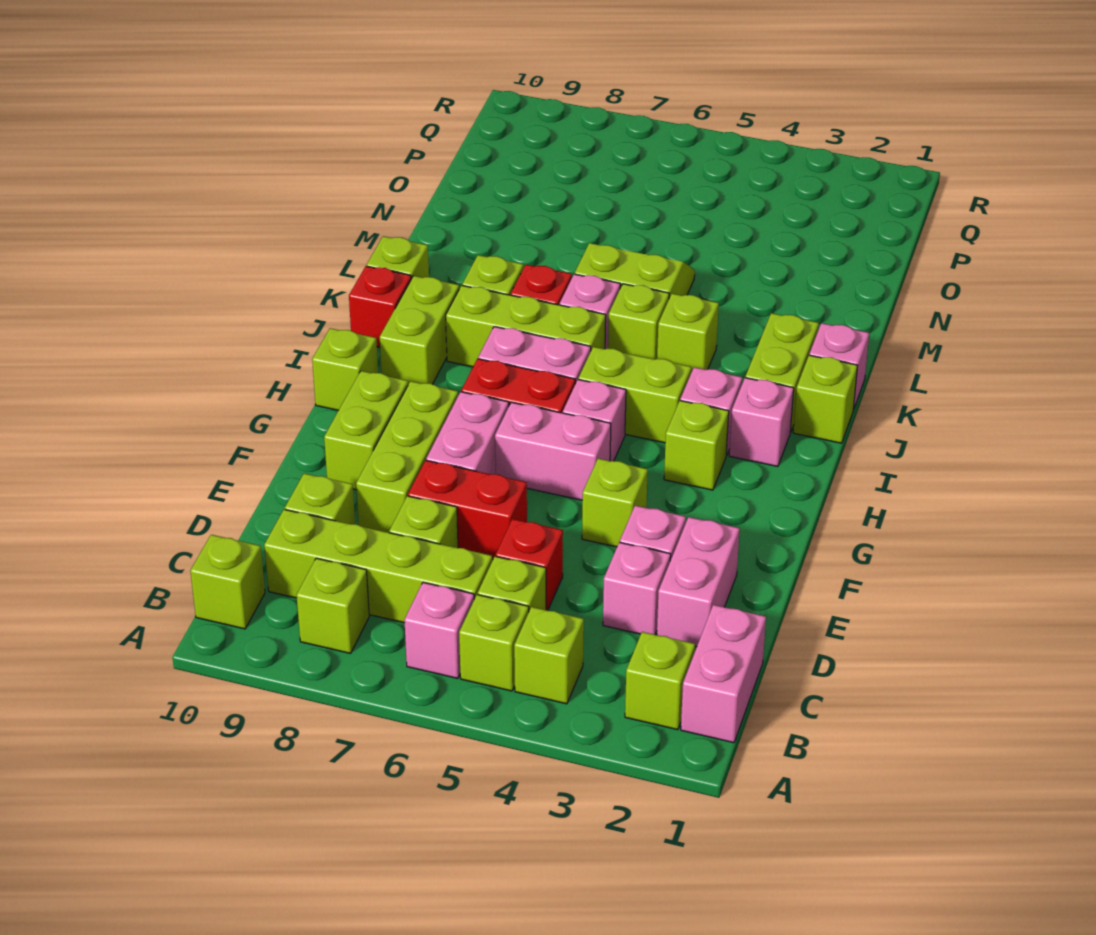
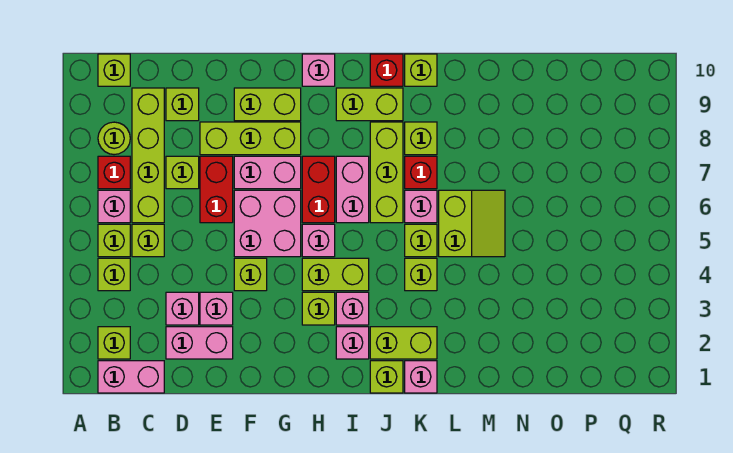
lime brick B8 level 1 -> lime round brick B8 level 1
red brick D5 level 1 -> red brick B7 level 1
pink brick G5:G6 level 1 -> pink brick F5:G6 level 1
lime brick H10 level 1 -> pink brick H10 level 1
lime brick I4:I5 level 1 -> lime brick H4:I4 level 1

